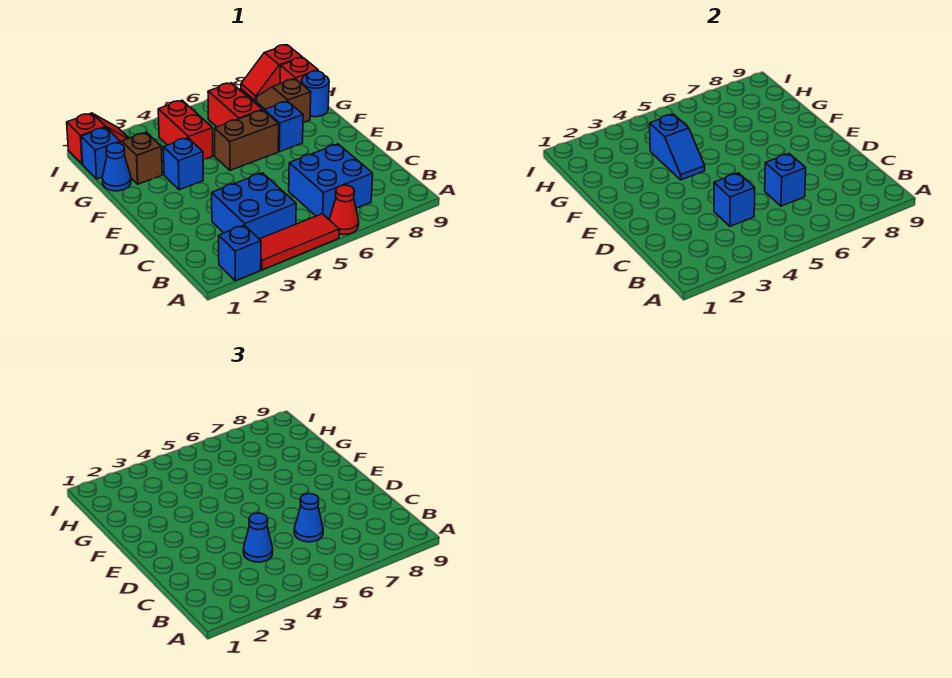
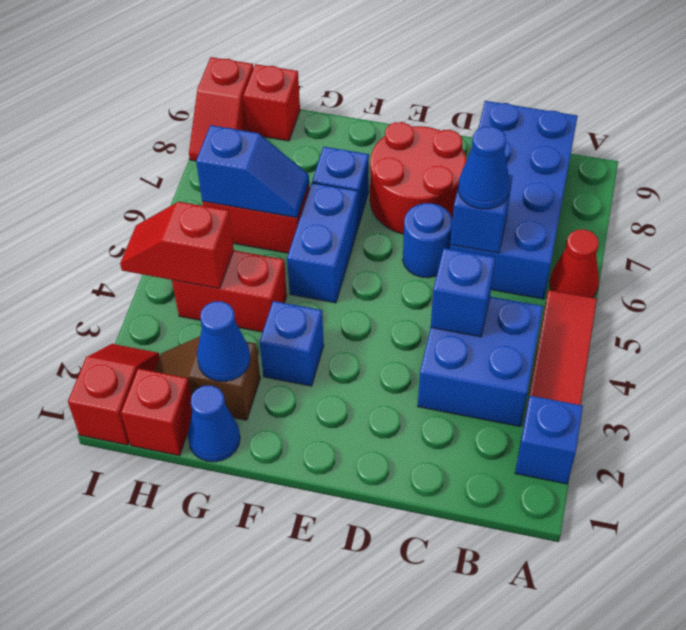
blue brick B6:C7 level 1 -> blue brick B6:C9 level 1
blue cone C4 level 3 -> blue cone G2 level 2
none -> red round brick D7:E8 level 1
blue slope F4:G4 level 2 top G -> blue slope G6:H6 level 2 top H
brown brick F5:F6 level 1 -> blue brick F5:F6 level 1
brown slope G8:H8 level 1 top G -> none
blue round brick G9 level 1 -> blue round brick D6 level 1
blue brick H1 level 1 -> red brick H1 level 1
none -> red slope H4:I4 level 2 top H

